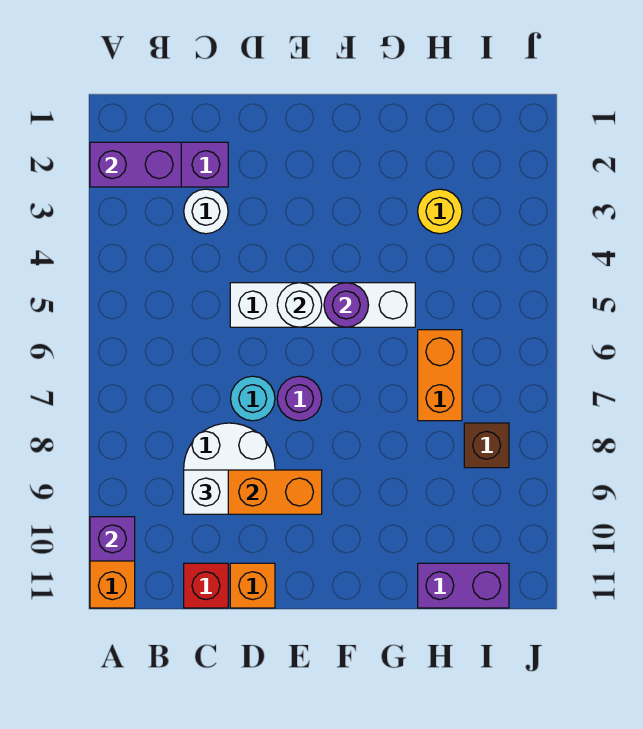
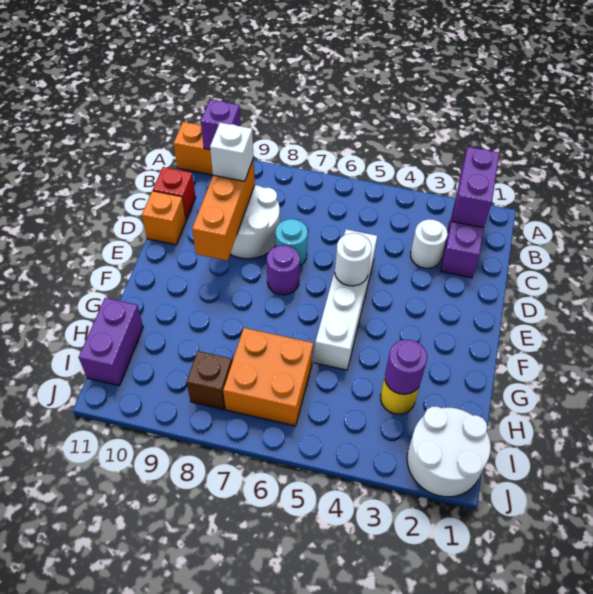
purple round brick F5 level 2 -> purple round brick H3 level 2
orange brick H6:H7 level 1 -> orange brick H6:I7 level 1
none -> white round brick I1:J2 level 1

